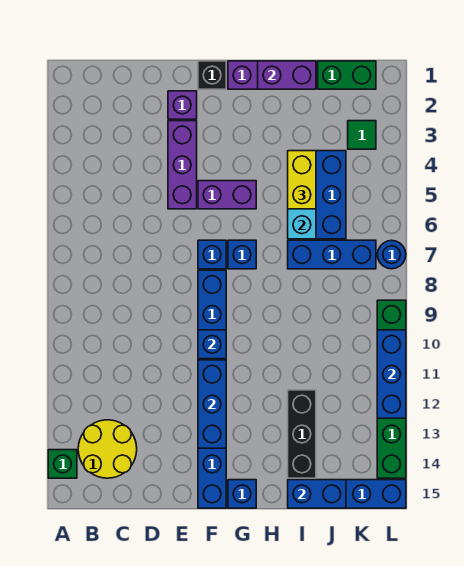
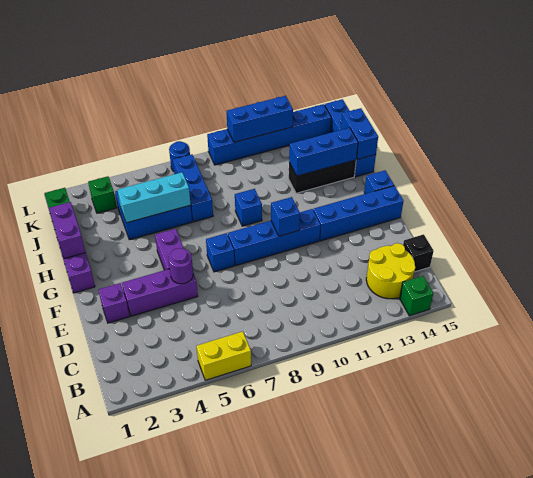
none -> purple round brick E5 level 2
black brick F1 level 1 -> black brick C15 level 1
blue brick F11:F13 level 2 -> blue brick I12:I14 level 2
blue brick G7 level 1 -> blue brick H9 level 1
yellow brick I4:I5 level 3 -> yellow brick A5:A6 level 1
green tile K3 level 1 -> green brick K3 level 1
green brick L9:L14 level 1 -> blue brick L9:L14 level 1

